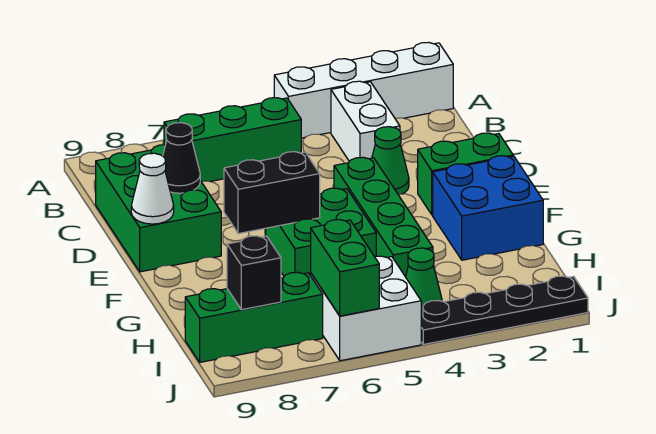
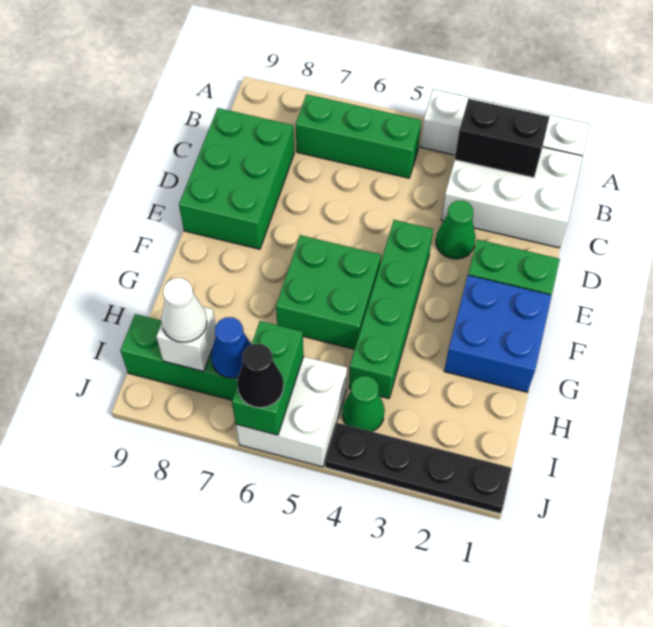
white brick B3:C3 level 1 -> white brick B1:C3 level 1
black cone D8 level 2 -> black cone J6 level 3
white cone E9 level 2 -> white cone I8 level 3
black brick F6:F7 level 2 -> black brick B2:B3 level 2
none -> blue cone I7 level 2
black brick I8 level 2 -> white brick I8 level 2

